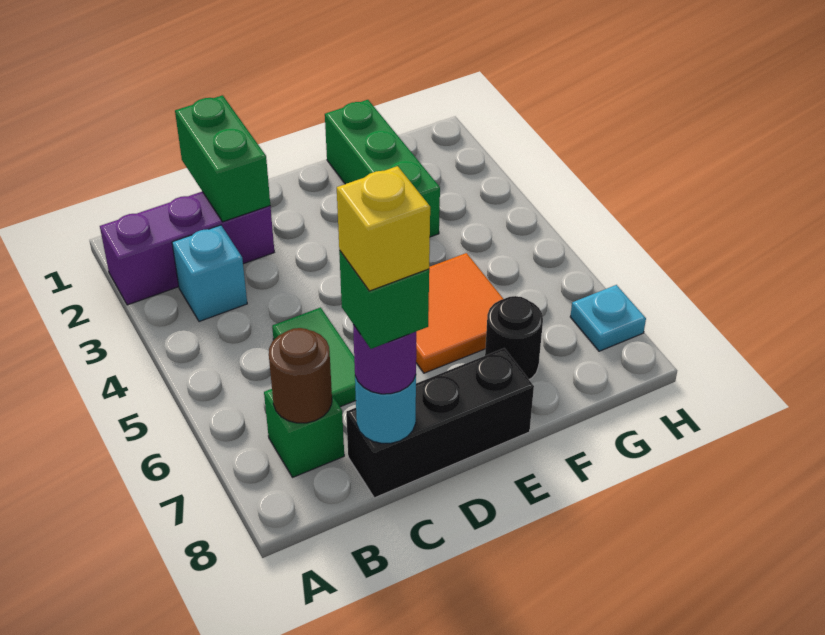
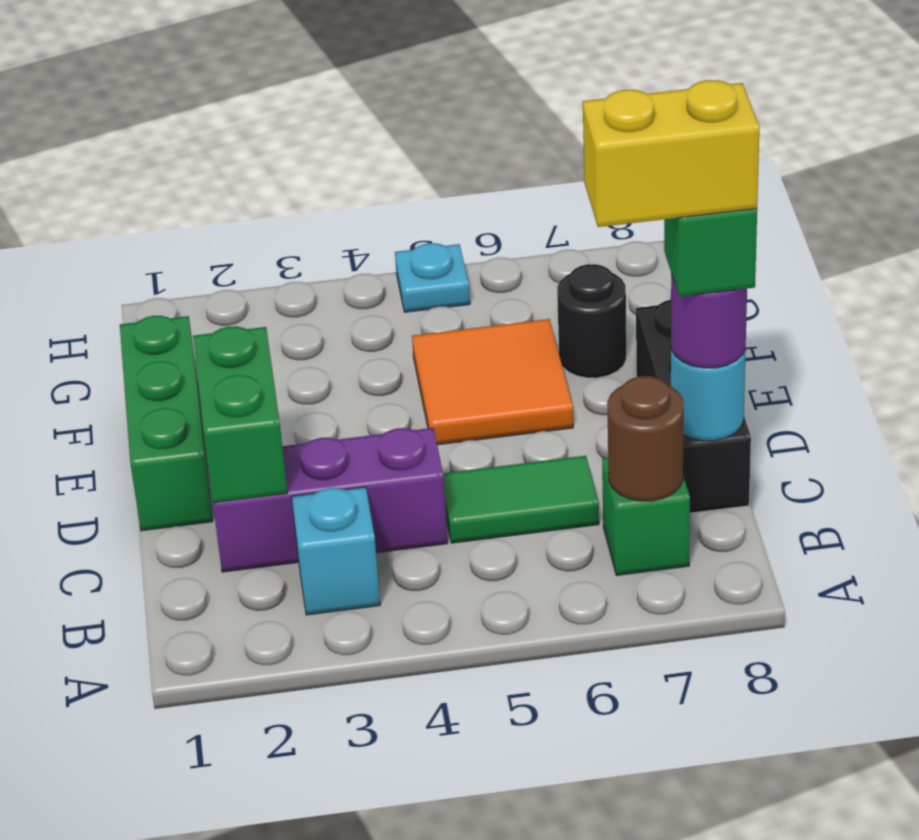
purple brick A2:C2 level 1 -> purple brick C2:C4 level 1
green brick C1:C2 level 2 -> green brick C2:D2 level 2
yellow brick C8 level 5 -> yellow brick C7:C8 level 5
green brick F1:F3 level 1 -> green brick D1:F1 level 1
cyan plate H7 level 1 -> cyan plate H5 level 1

